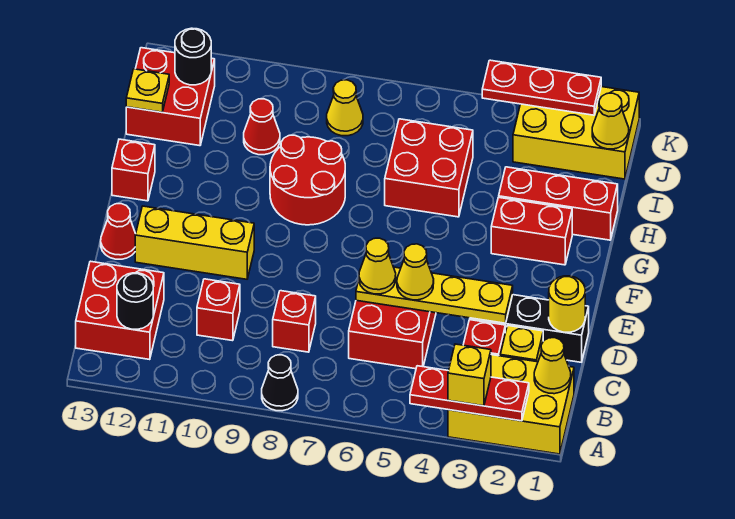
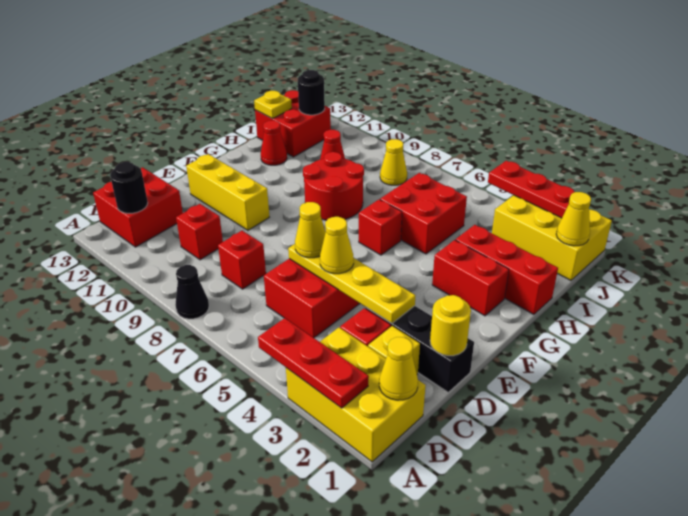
yellow brick A3 level 3 -> none
red cone E13 level 1 -> red cone H12 level 1
red brick G13 level 1 -> red brick G6 level 1

